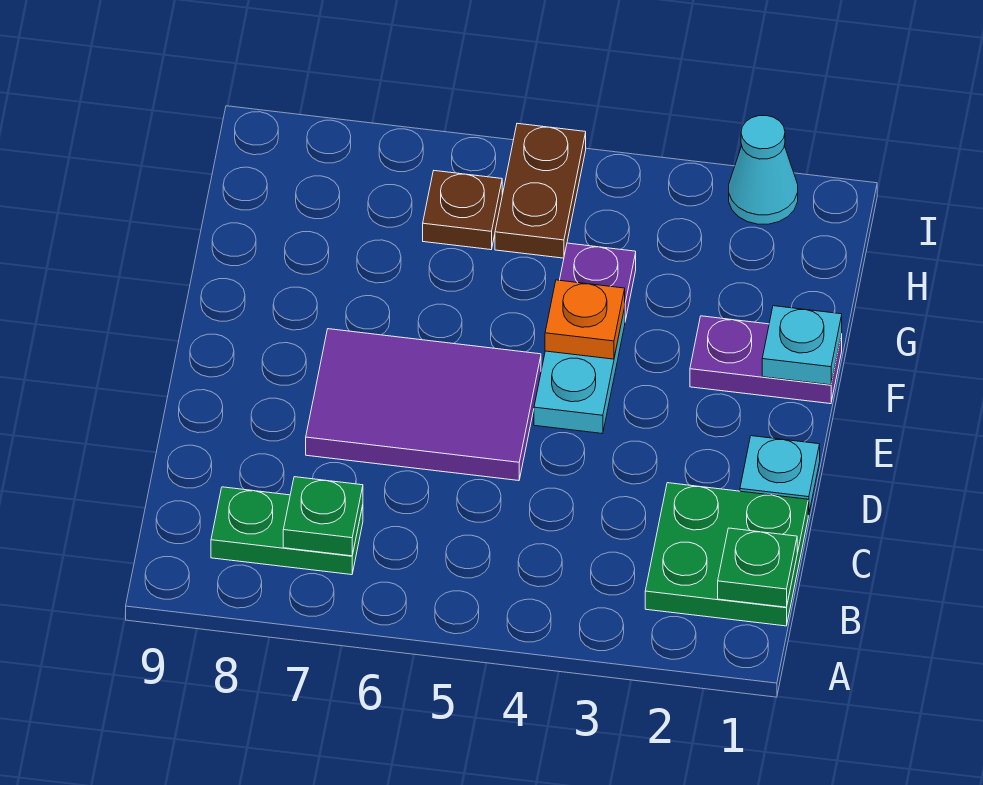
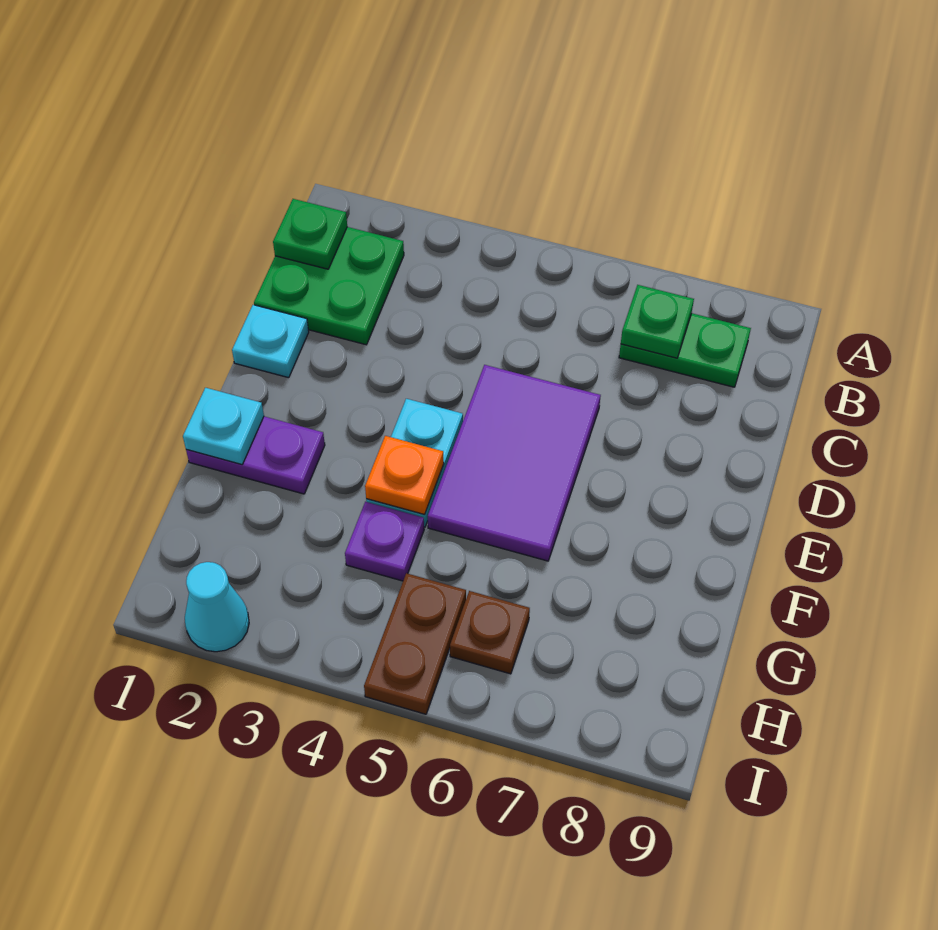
purple tile D5:E7 level 1 -> purple tile D5:F6 level 1

